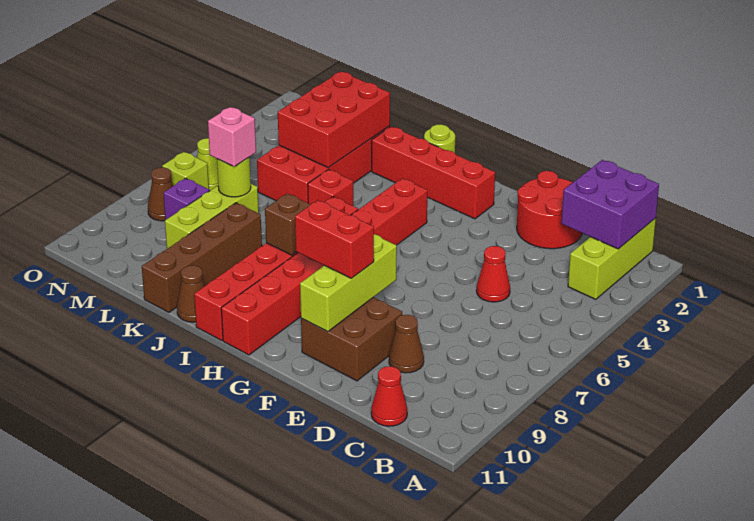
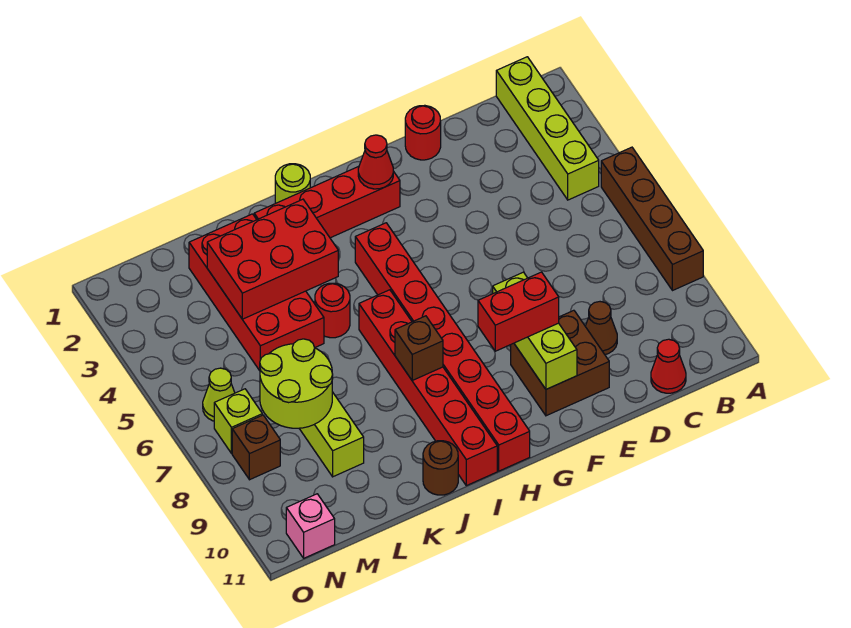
lime brick B1:B3 level 1 -> lime brick B1:B4 level 1
purple brick B1:C2 level 2 -> none
red round brick D1:E2 level 1 -> red round brick E1 level 1
red cone D5 level 1 -> red cone G2 level 2
red brick J5 level 1 -> red round brick J5 level 1
brown cone J11 level 1 -> brown round brick J11 level 1
red brick K2:L4 level 2 -> red brick J3:L4 level 2
brown brick K8:K11 level 1 -> brown brick A5:A8 level 1
lime round brick L7 level 2 -> lime round brick L7:M8 level 2
pink brick L7 level 3 -> pink brick N11 level 1
purple brick M8 level 1 -> none
brown cone N8 level 1 -> brown brick N8 level 1

